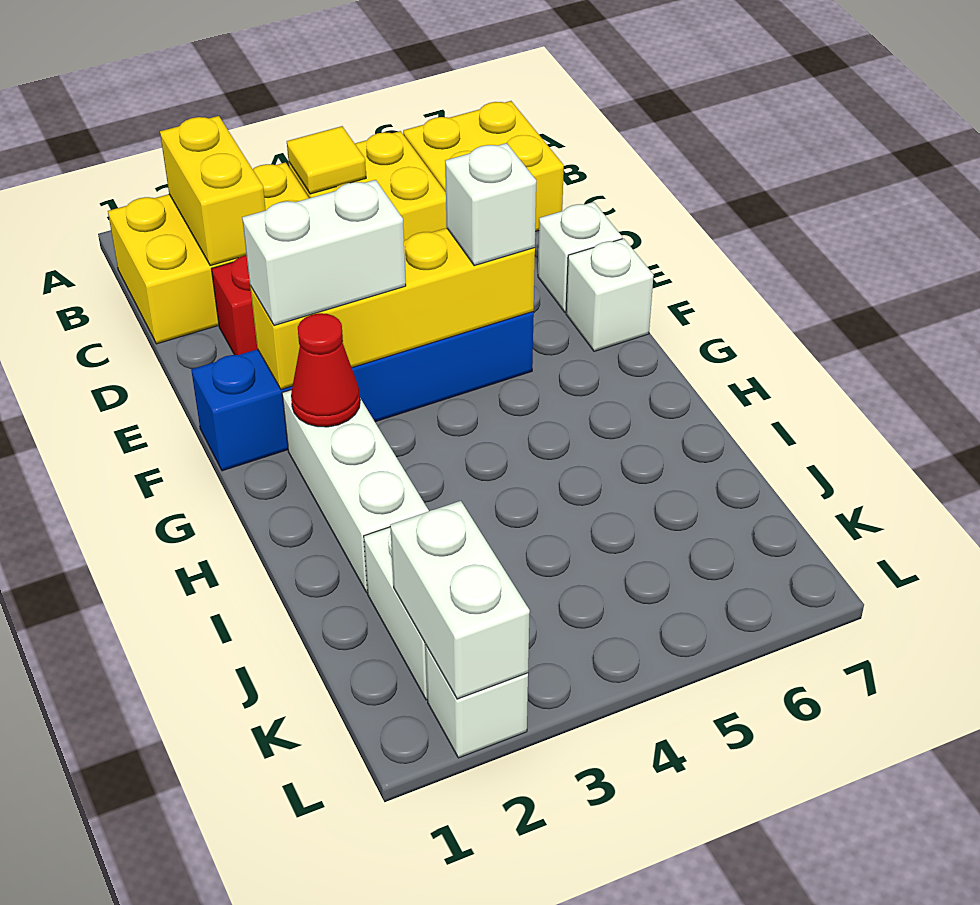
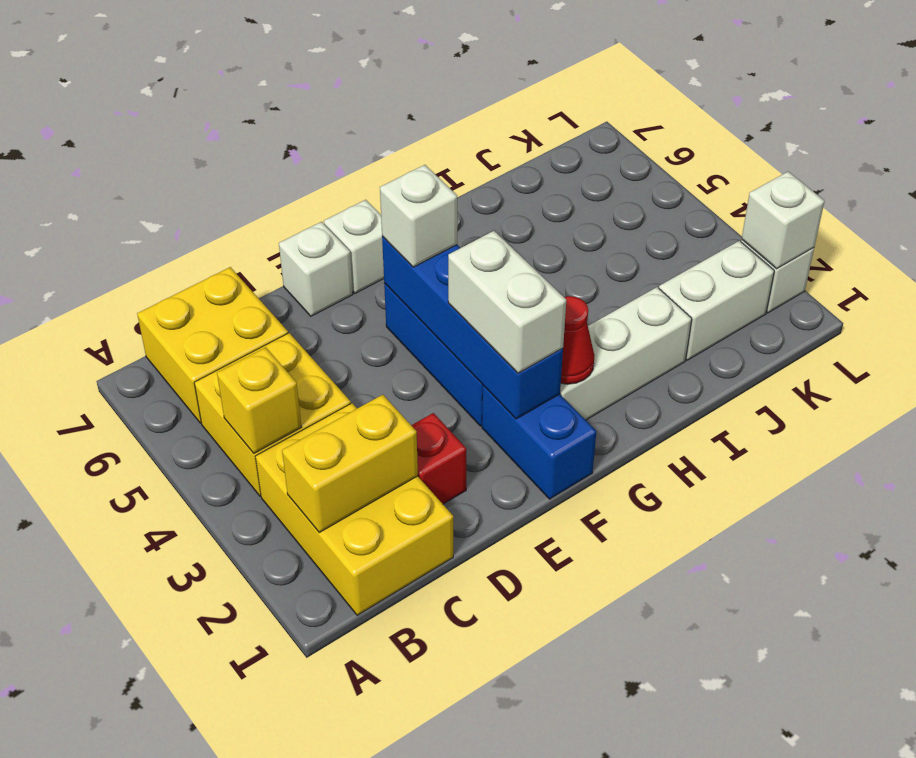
yellow tile B4 level 2 -> yellow brick B4 level 2
yellow brick F2:F5 level 2 -> blue brick F2:F5 level 2
white brick K2:L2 level 2 -> white brick L2 level 2

